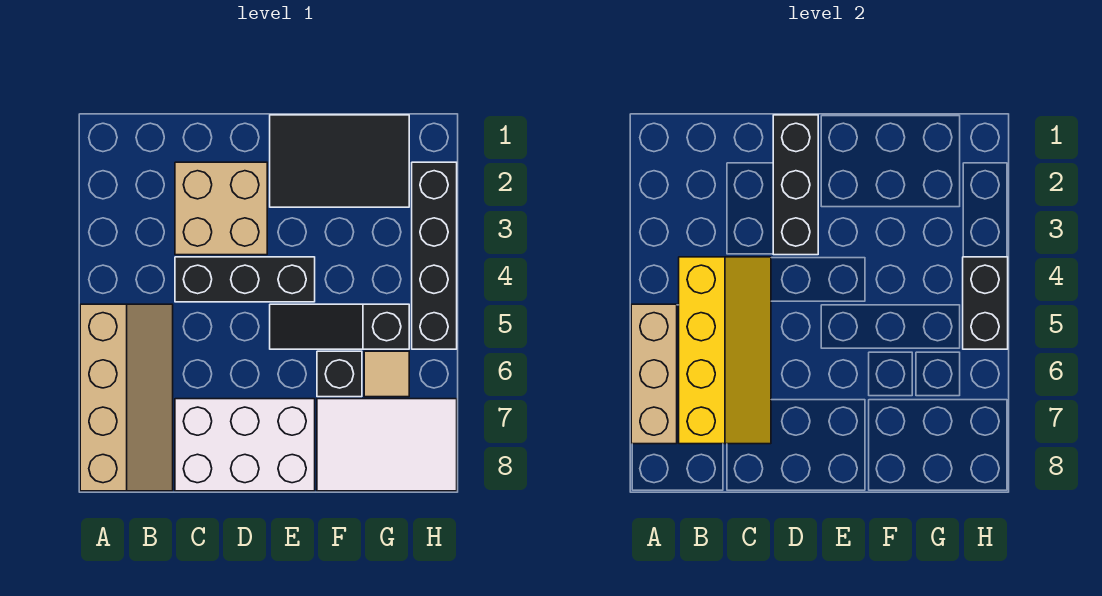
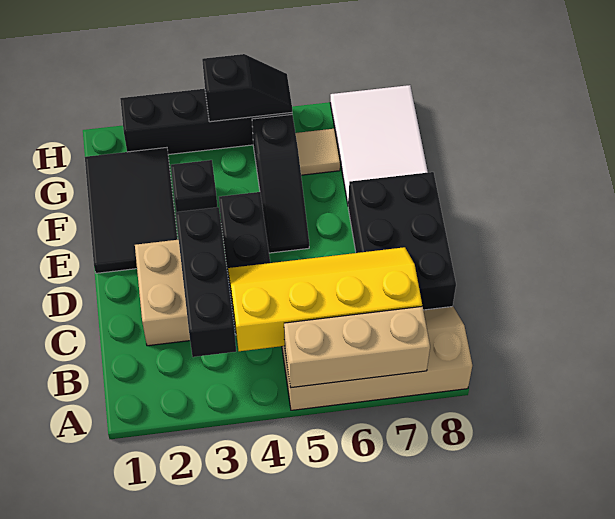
white brick C7:E8 level 1 -> black brick C7:E8 level 1
black brick D1:D3 level 2 -> black brick B3:D3 level 2
black brick F6 level 1 -> black brick F3 level 1
black brick H4:H5 level 2 -> black slope H4:H5 level 2 top 4

